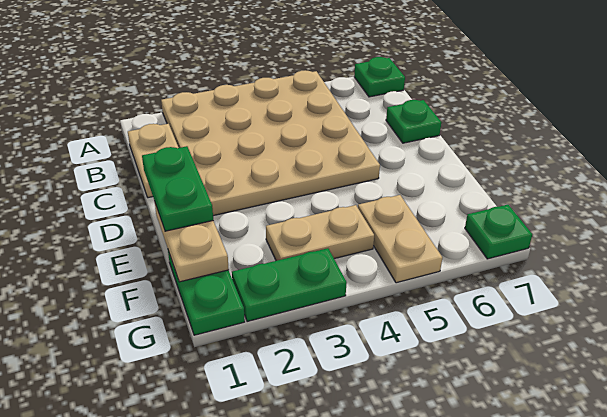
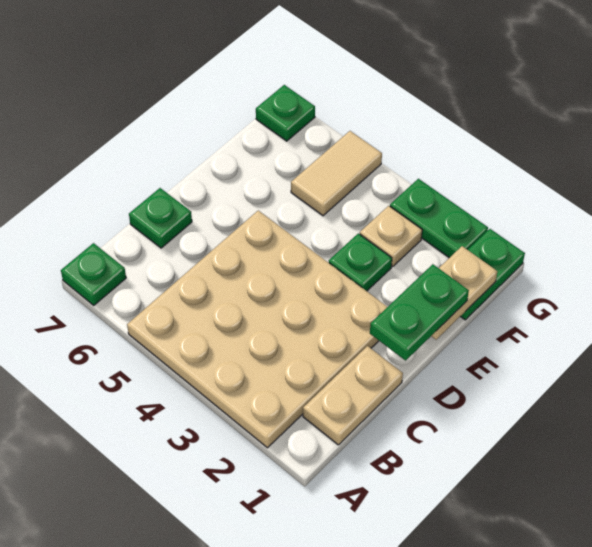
none -> green plate E3 level 1
tan plate F3:F4 level 1 -> tan plate F3 level 1
tan plate F5:G5 level 1 -> tan tile F5:G5 level 1

